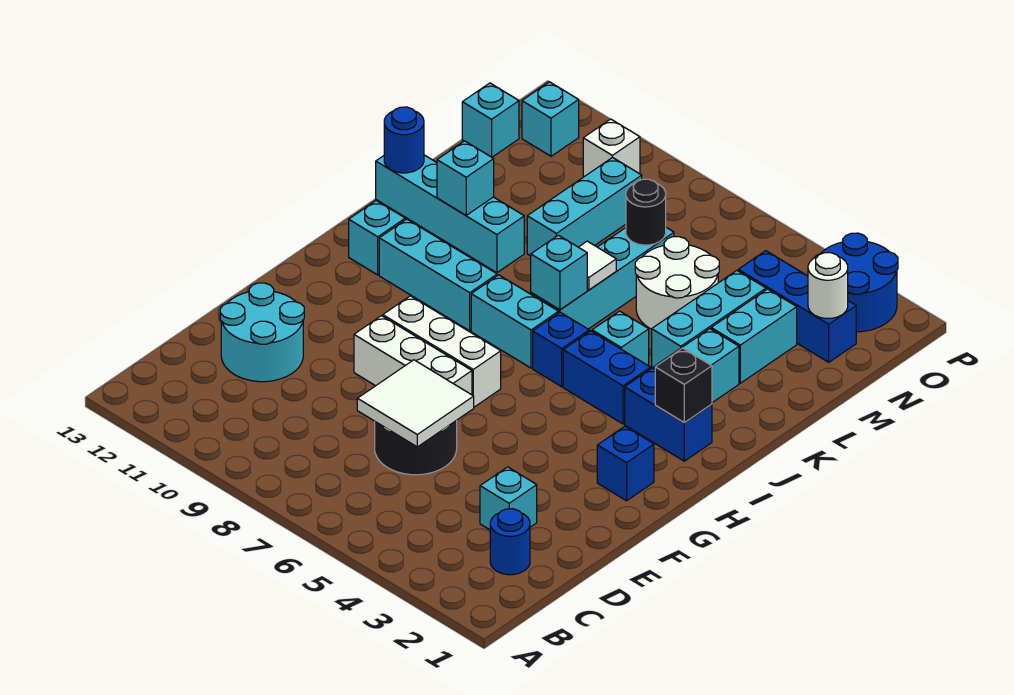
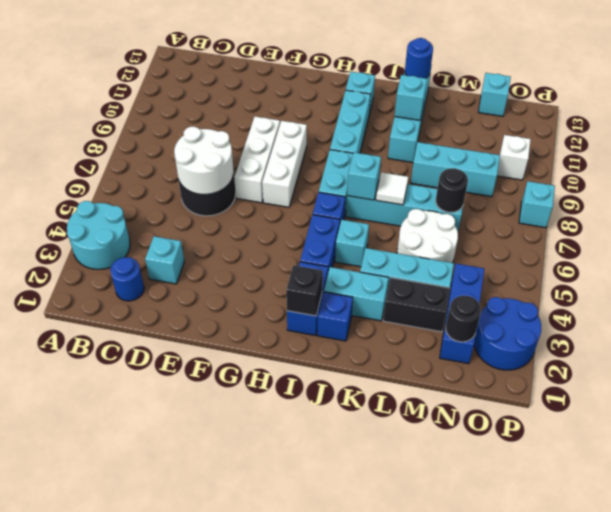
white tile D6:E7 level 2 -> white round brick D6:E7 level 2
cyan round brick D11:E12 level 1 -> cyan round brick A3:B4 level 1
blue brick G2 level 1 -> blue brick J2 level 1
cyan brick L3:M3 level 1 -> black brick L3:M3 level 1
white round brick N2 level 2 -> black round brick N2 level 2
cyan brick O12 level 1 -> cyan brick P8 level 1

